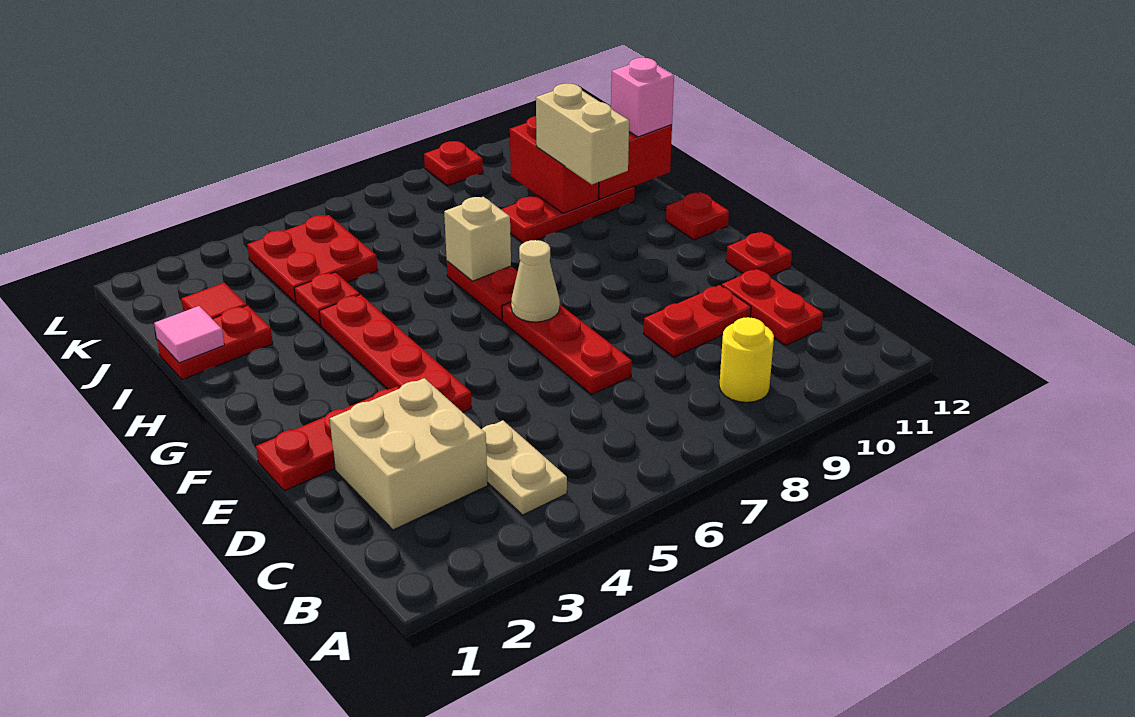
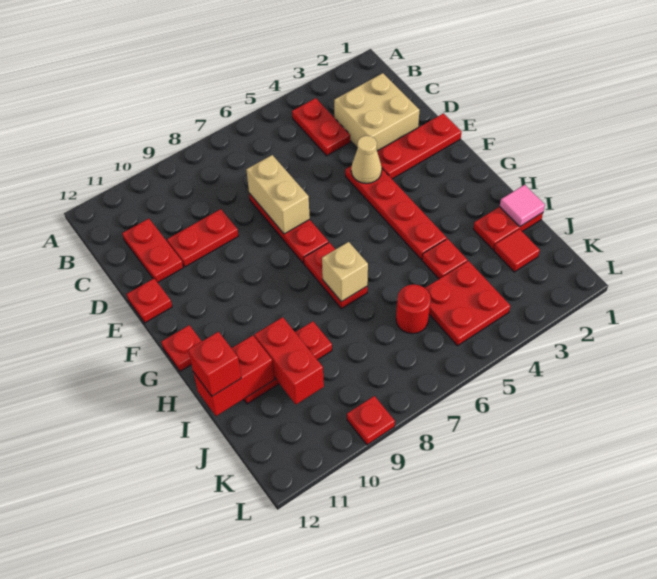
tan plate B4:C4 level 1 -> red plate B4:C4 level 1
yellow round brick B9 level 1 -> none
tan cone F7 level 2 -> tan cone E4 level 2
tan brick H10:I10 level 3 -> tan brick D7:E7 level 2
pink brick I12 level 3 -> red brick I12 level 3
none -> red round brick J6 level 1

